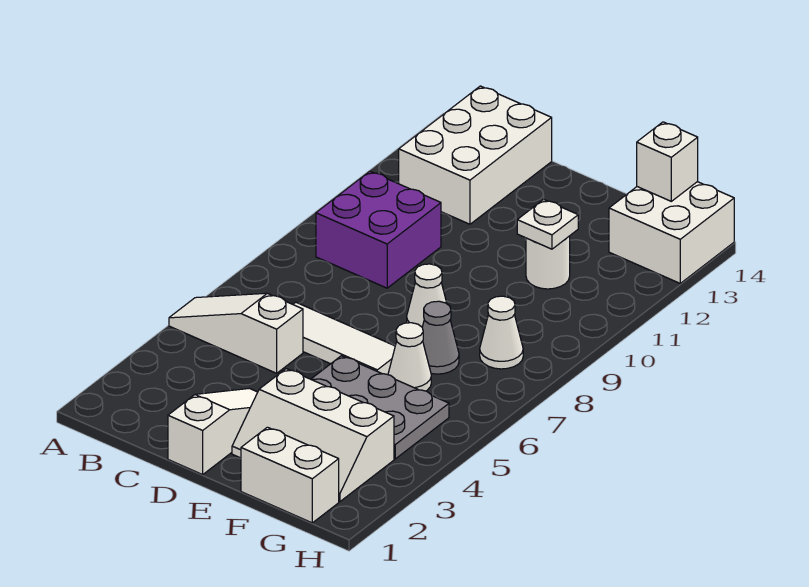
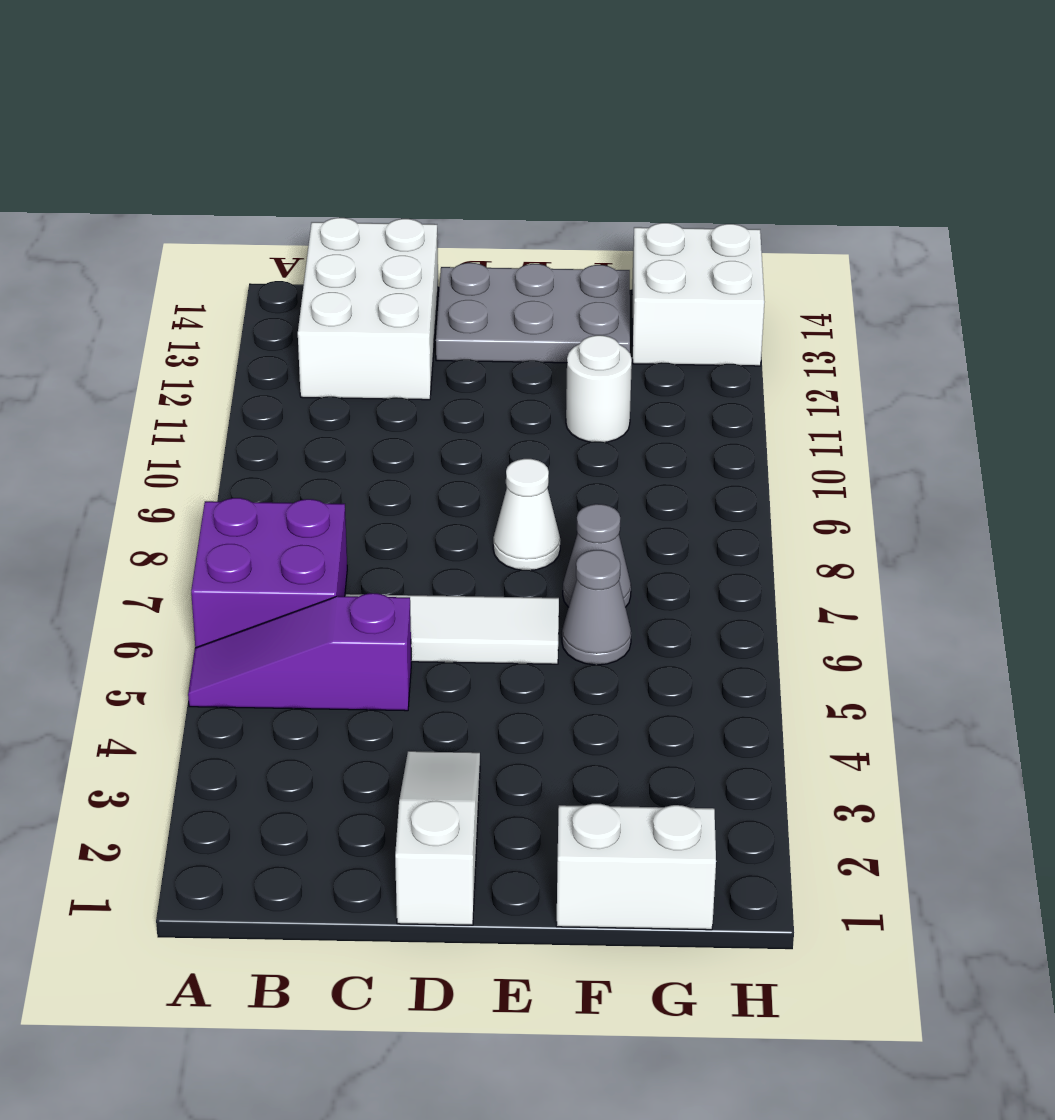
white slope A5:C5 level 1 top C -> purple slope A5:C5 level 1 top C
purple brick B9:C10 level 1 -> purple brick A6:B7 level 1
white slope E2:G3 level 1 top 3 -> none
grey plate E4:G5 level 1 -> grey plate D13:F14 level 1
white cone F6 level 1 -> grey cone F6 level 1
white plate F11 level 2 -> none
white cone G8 level 1 -> none
white brick G14 level 2 -> none

